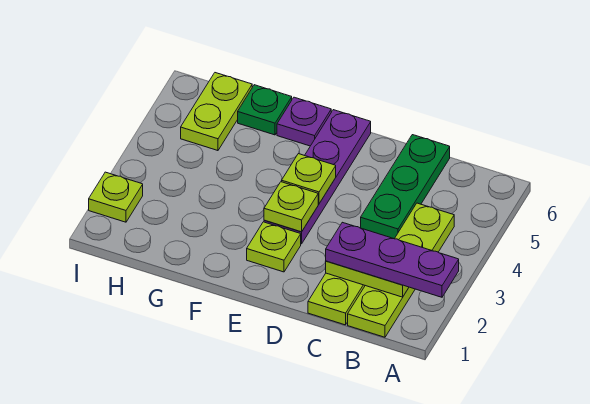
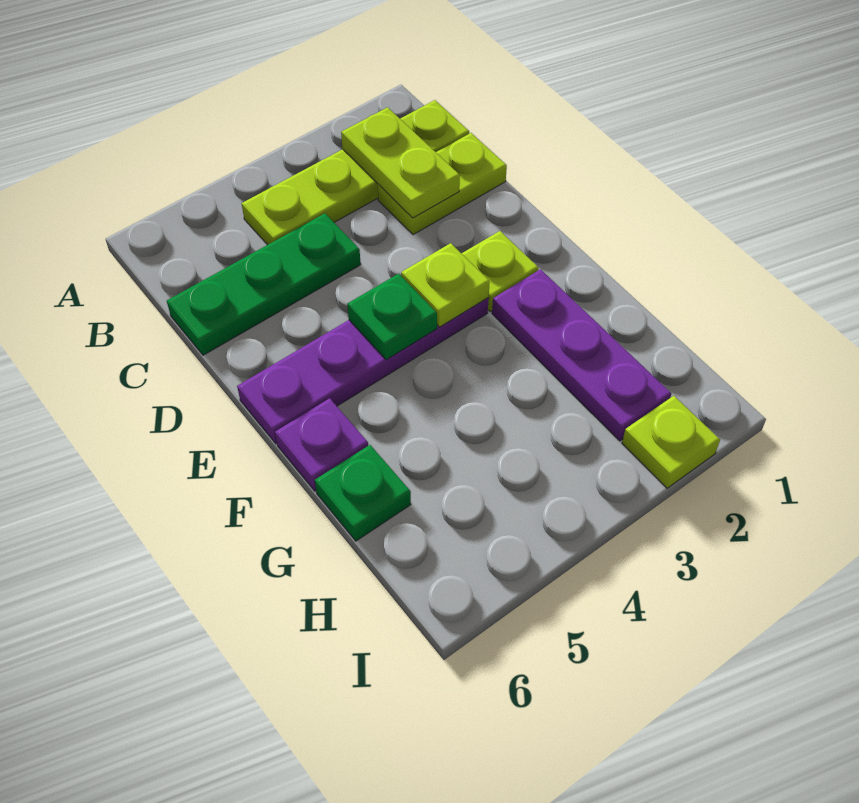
purple plate A2:C2 level 3 -> purple plate F2:H2 level 1
lime plate E4 level 2 -> green plate E4 level 2
lime plate H5:H6 level 1 -> none

